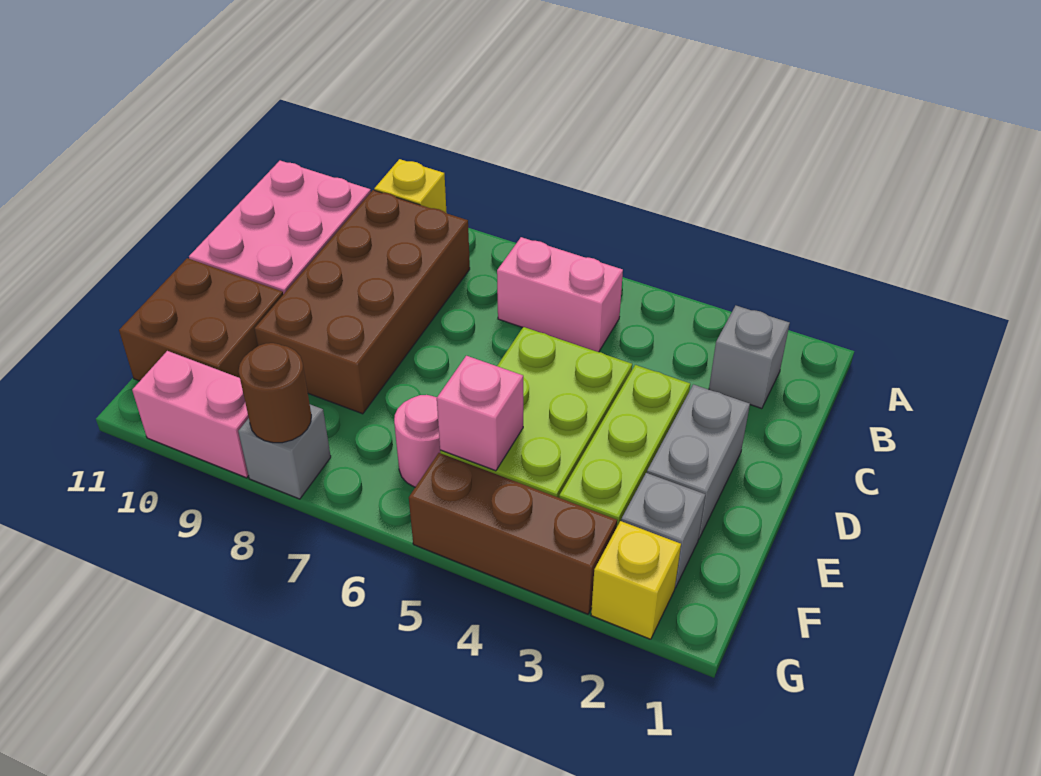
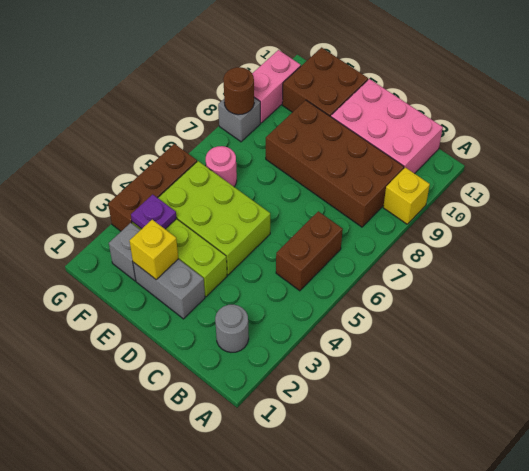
grey brick B2 level 1 -> grey round brick B2 level 1
pink brick B5:B6 level 1 -> brown brick B5:B6 level 1
none -> purple plate F3 level 2
pink brick F5 level 2 -> none
yellow brick G2 level 1 -> yellow brick E2 level 2

